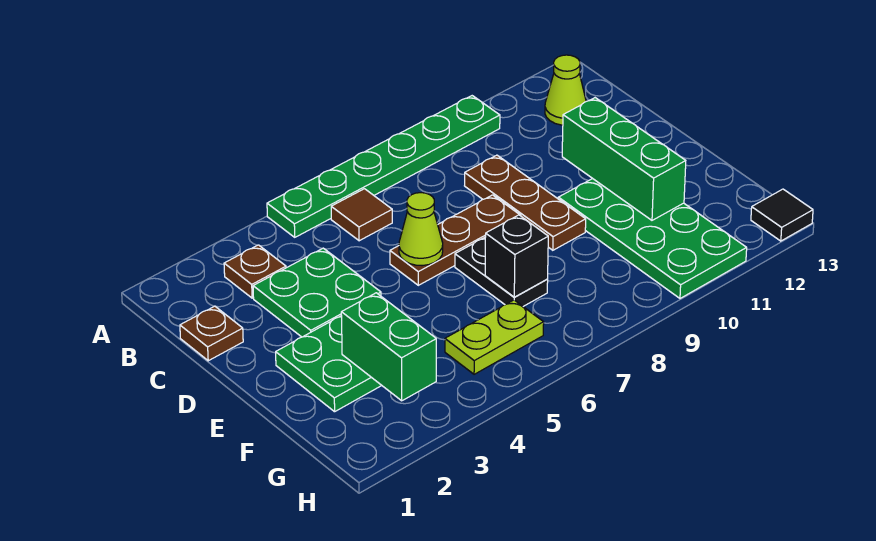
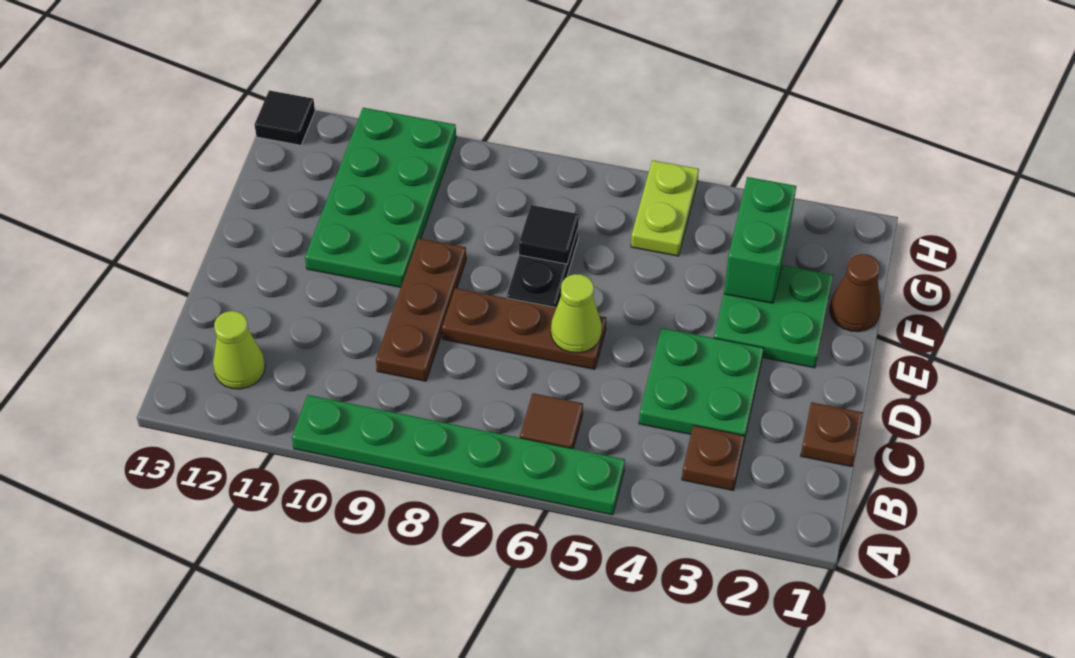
green brick D11:F11 level 2 -> none
none -> brown cone F1 level 1
black brick F7 level 2 -> black tile F7 level 2
lime plate G5:G6 level 1 -> lime plate G5:H5 level 1

